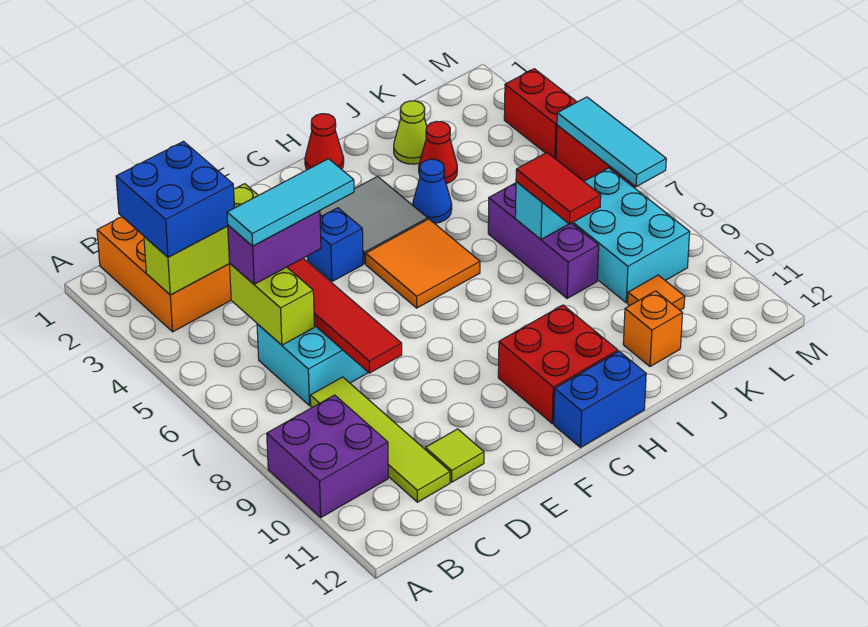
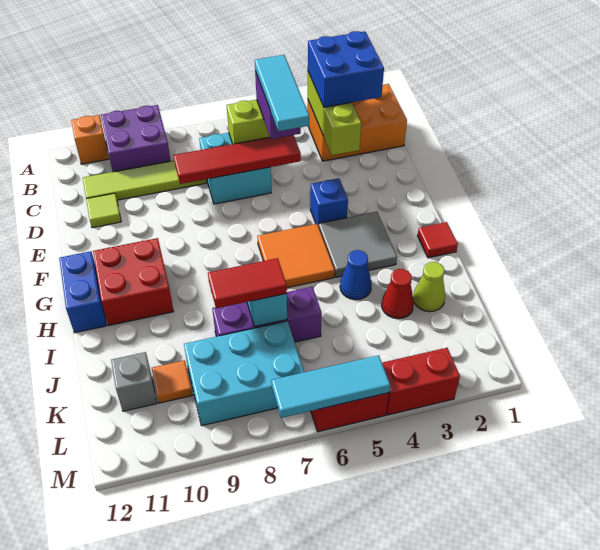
red cone H1 level 1 -> red tile H1 level 1
orange brick J11 level 1 -> orange brick A11 level 1
none -> grey brick K11 level 1

